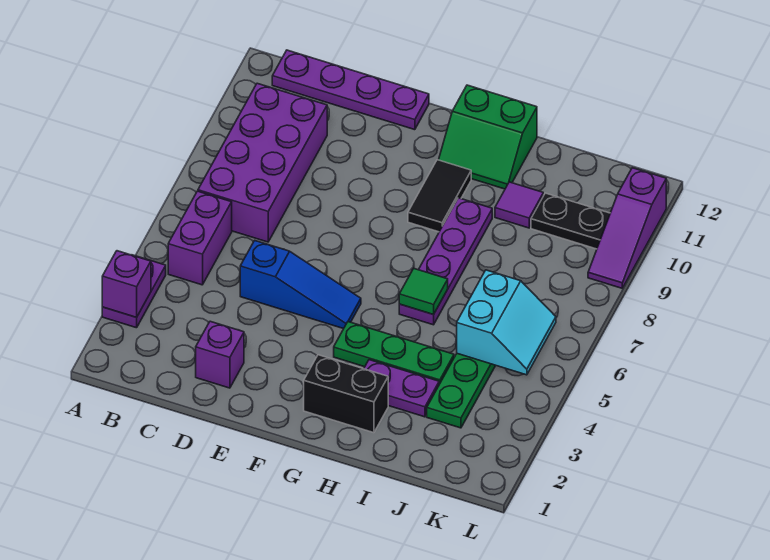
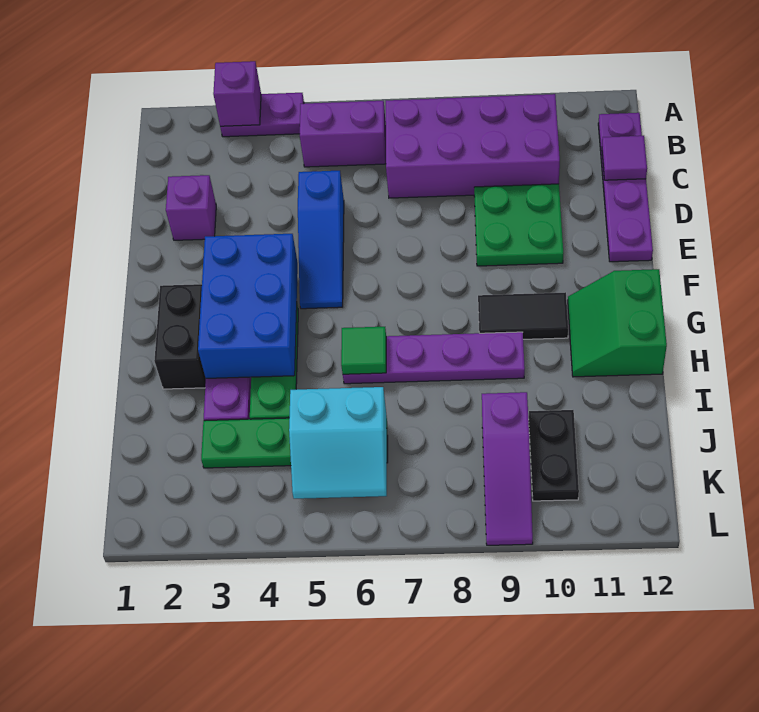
none -> green plate D9:E10 level 1
none -> blue brick F3:H4 level 2
purple tile I10 level 1 -> purple tile C12 level 2
purple slope L9:L11 level 1 top 11 -> purple slope J9:L9 level 1 top J

